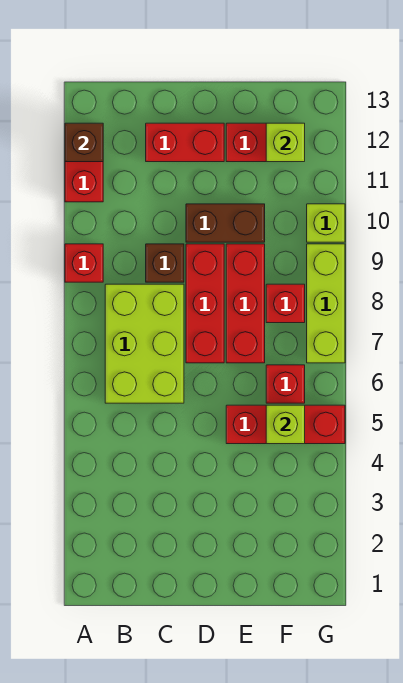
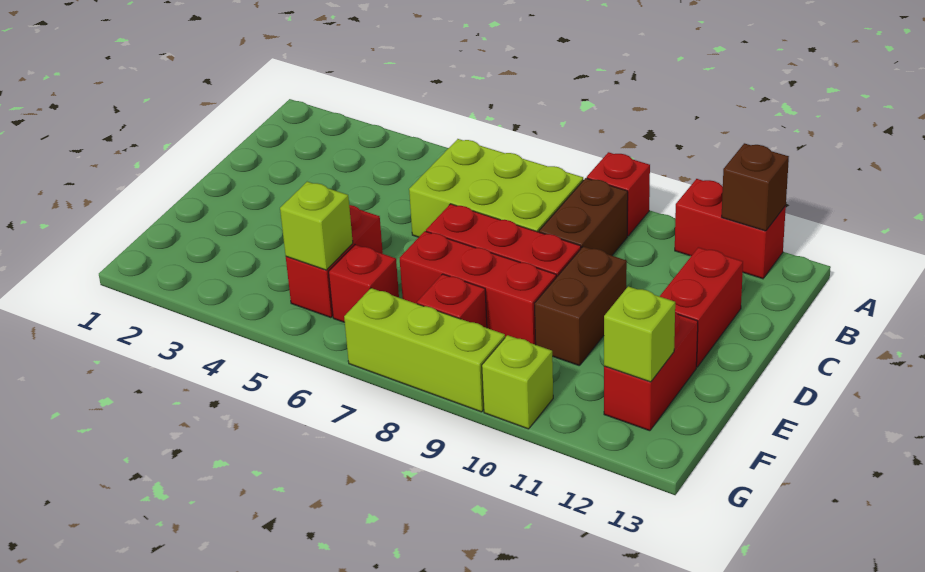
brown brick C9 level 1 -> brown brick B9:C9 level 1
red brick E5:G5 level 1 -> red brick E5:F5 level 1

